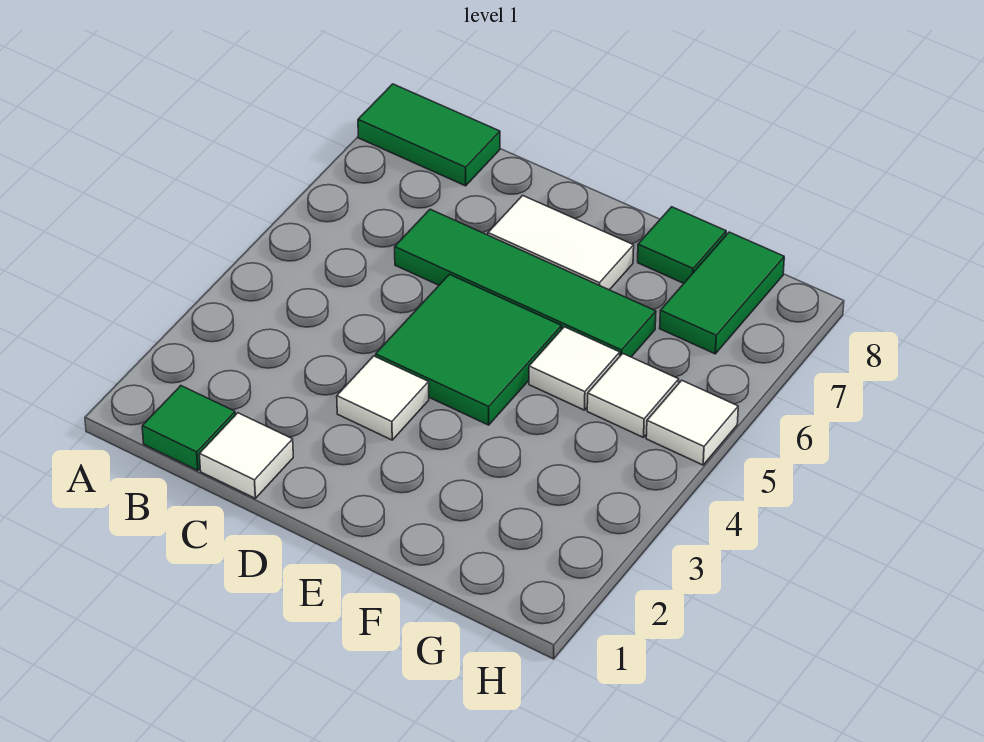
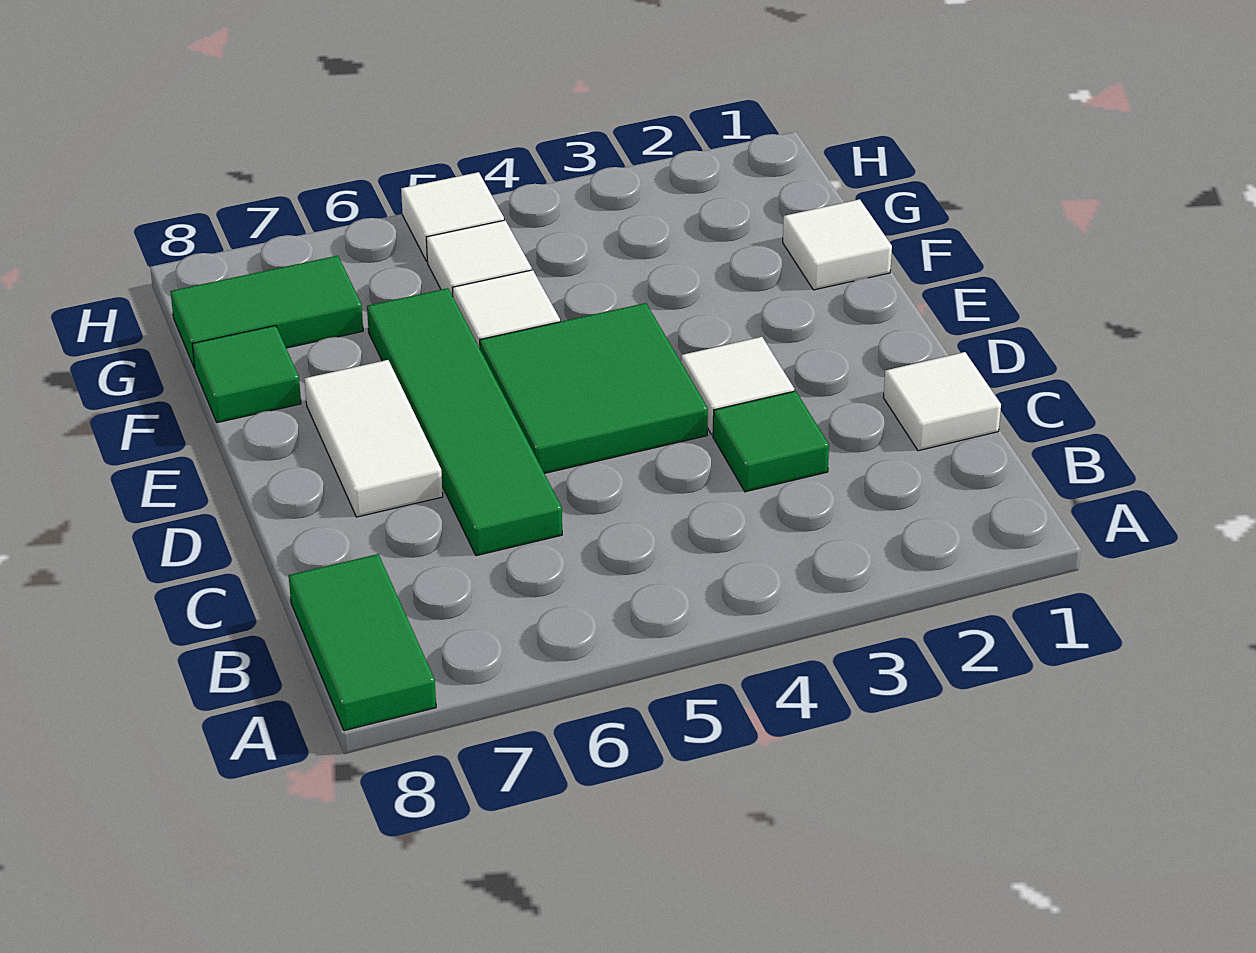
green tile B1 level 1 -> green tile C3 level 1
none -> white tile F1 level 1

